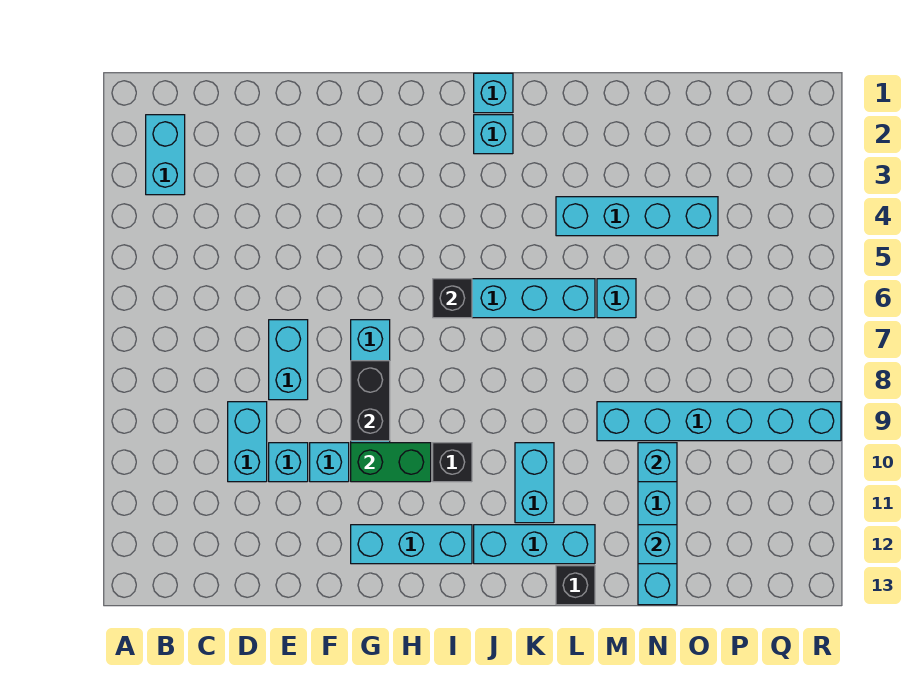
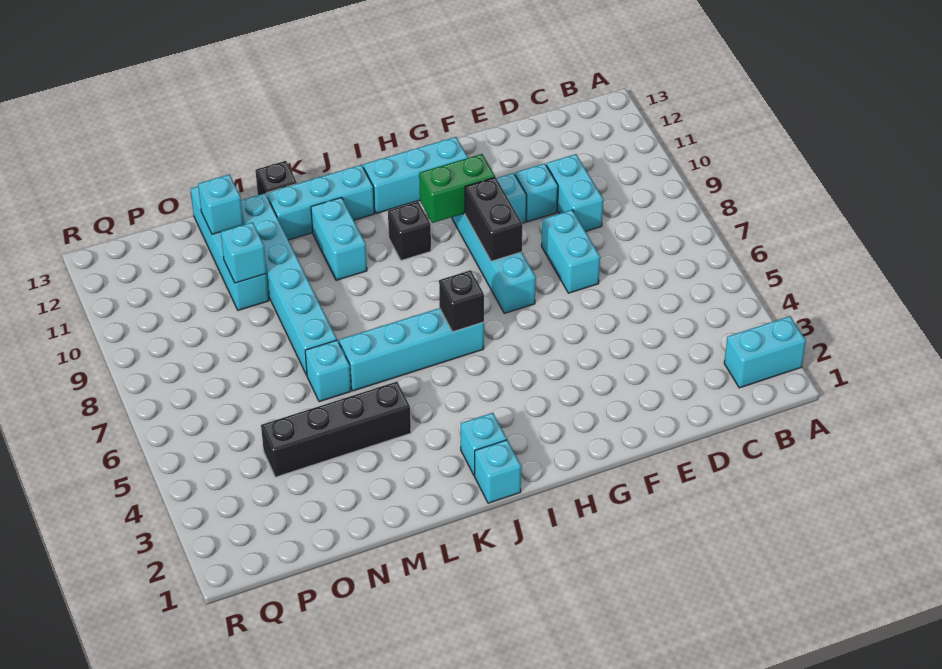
cyan brick B2:B3 level 1 -> cyan brick A2:B2 level 1
cyan brick L4:O4 level 1 -> black brick L4:O4 level 1
cyan brick M9:R9 level 1 -> cyan brick M7:M12 level 1

